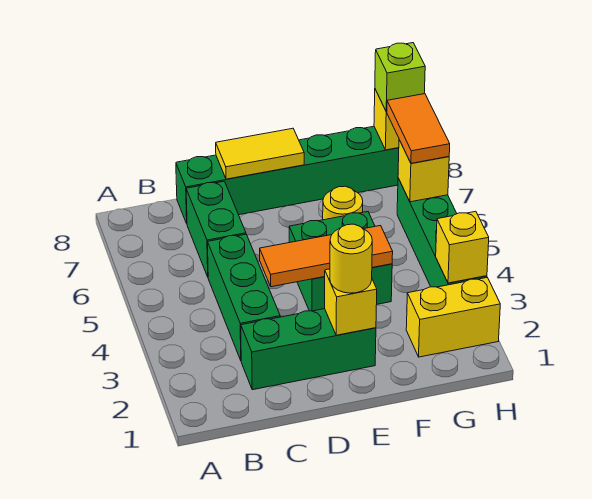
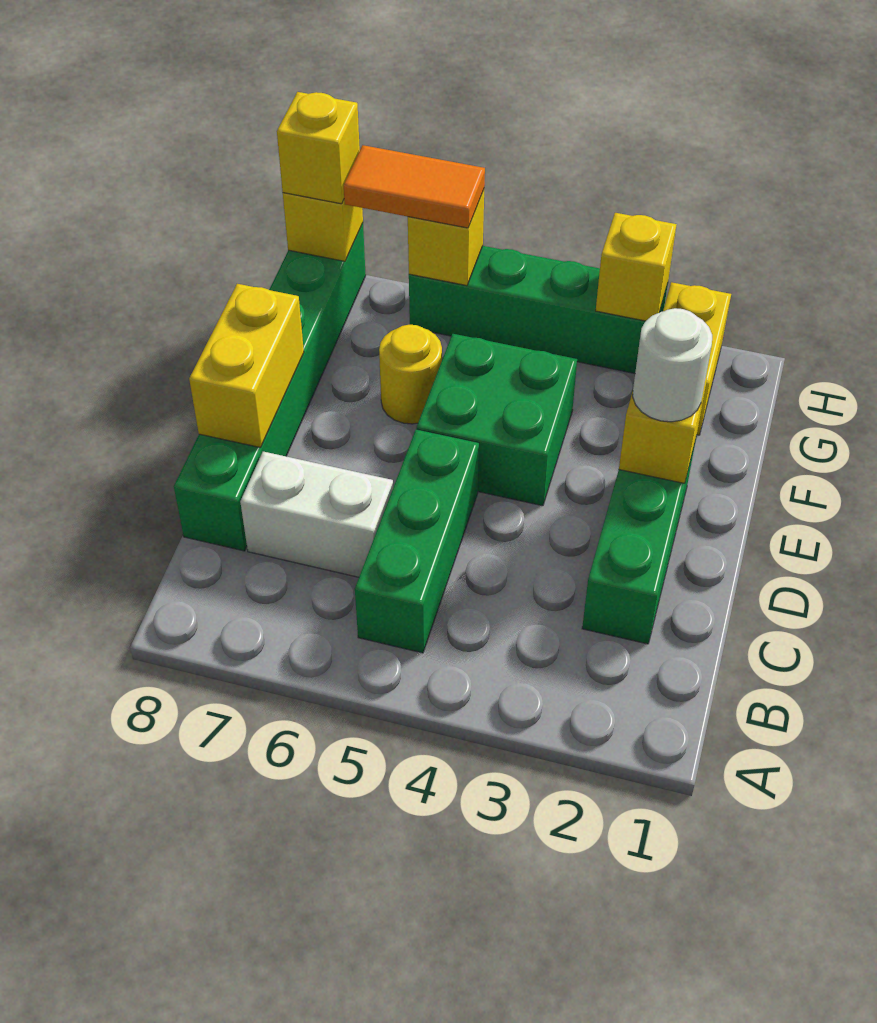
green brick C3:C5 level 1 -> green brick B5:D5 level 1
green brick C6:C7 level 1 -> white brick C6:C7 level 1
orange tile D4:F4 level 2 -> none
yellow tile D8:E8 level 2 -> yellow brick D8:E8 level 2
yellow round brick E2 level 3 -> white round brick E2 level 3
lime brick H8 level 3 -> yellow brick H8 level 3

